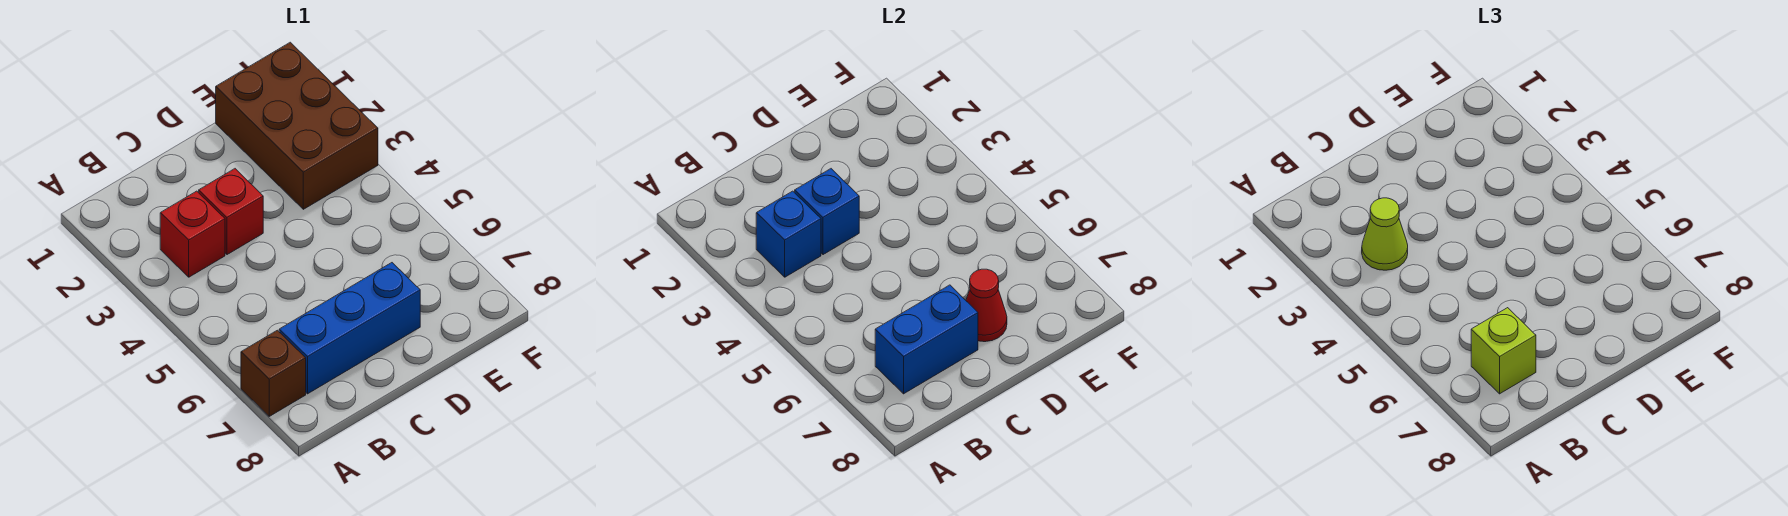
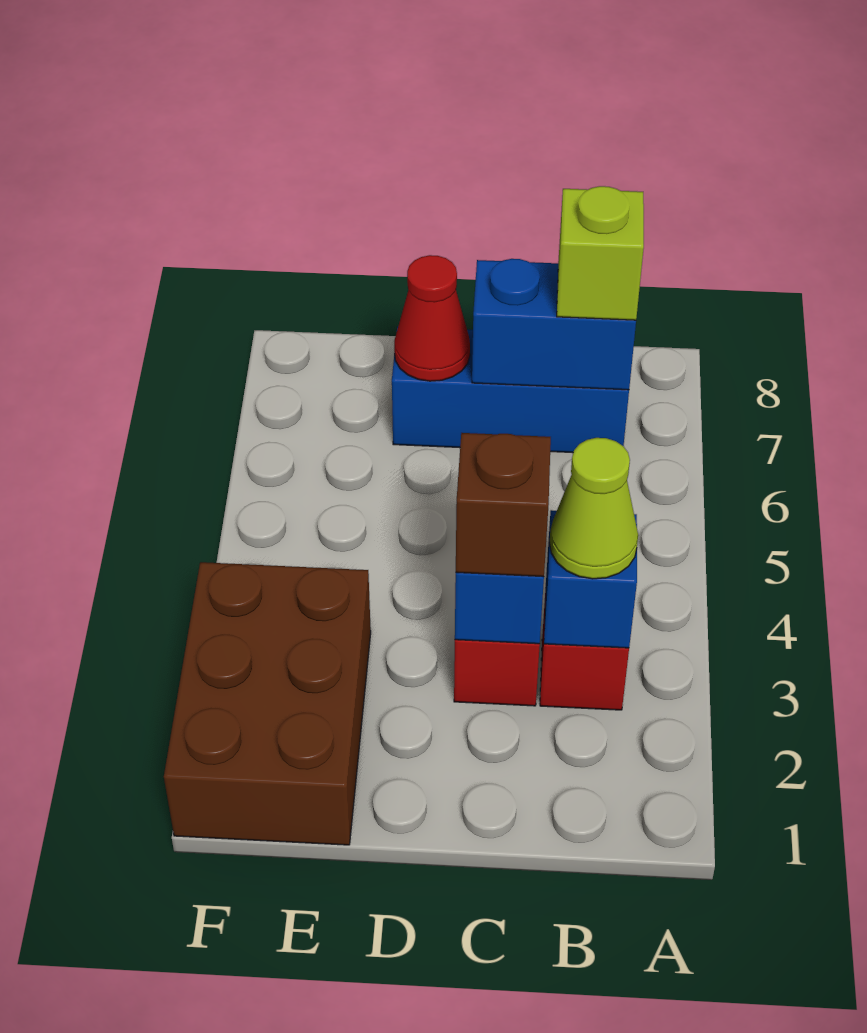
brown brick A7 level 1 -> brown brick C3 level 3

